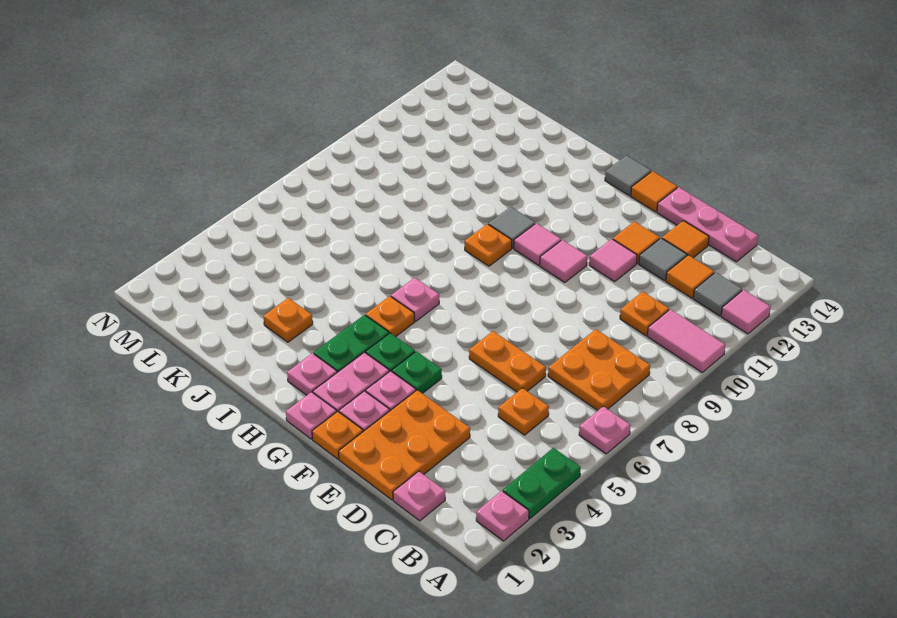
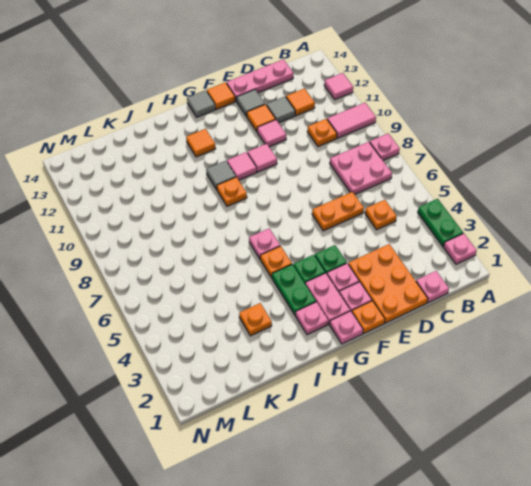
pink plate A6 level 1 -> pink plate A8 level 1
orange plate B7:C8 level 1 -> pink plate B7:C8 level 1
grey tile B12 level 1 -> grey tile E13 level 1
orange tile D13 level 1 -> orange tile H12 level 1

